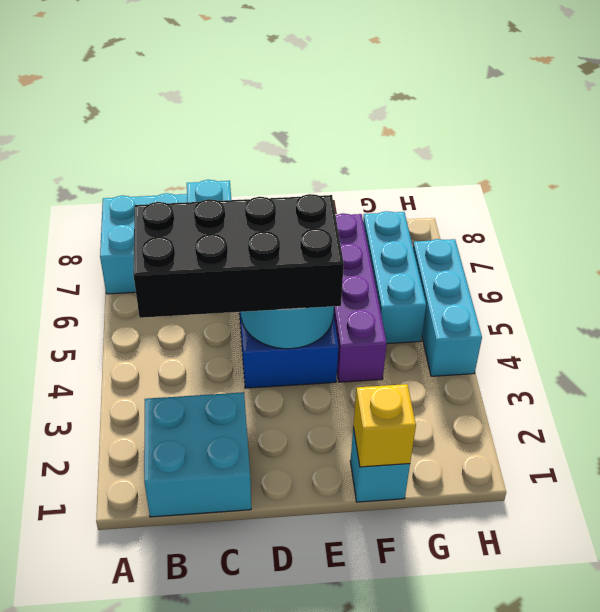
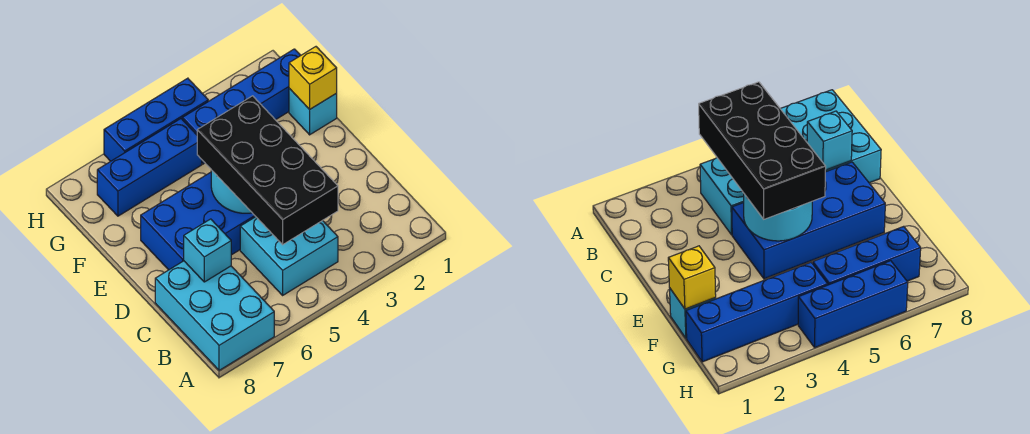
cyan brick B1:C2 level 1 -> cyan brick B4:C5 level 1
purple brick F4:F7 level 1 -> none
none -> blue brick G1:G4 level 1
cyan brick G5:G7 level 1 -> blue brick G5:G7 level 1
cyan brick H4:H6 level 1 -> blue brick H4:H6 level 1

